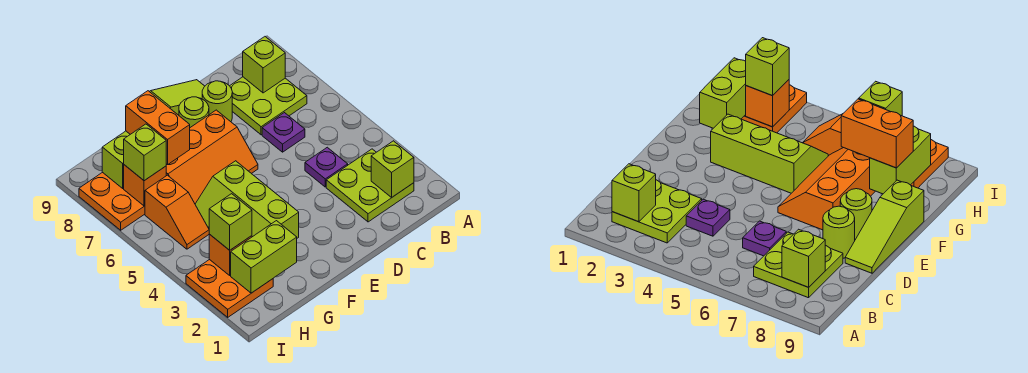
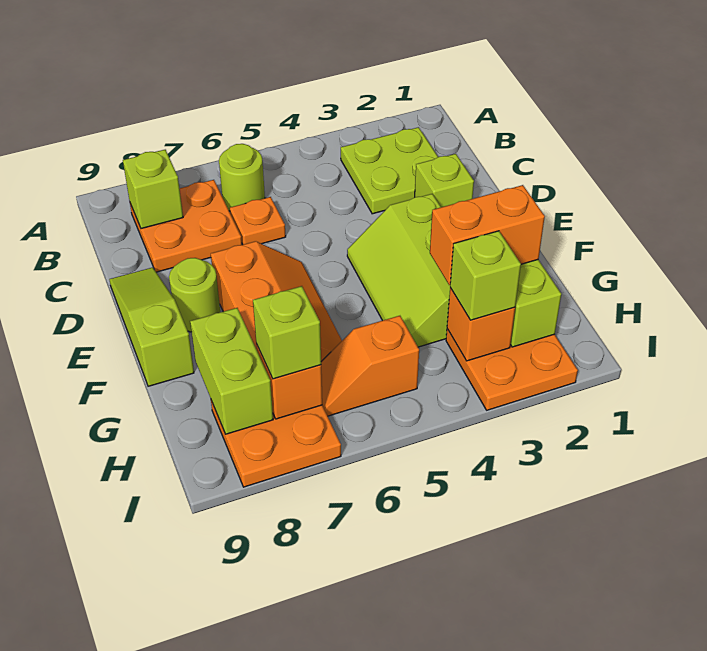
lime brick B2 level 2 -> lime brick D2 level 1
lime plate B7:C8 level 1 -> orange plate B7:C8 level 1
purple plate C4 level 1 -> none
purple plate C6 level 1 -> orange plate C6 level 1
lime round brick D8 level 1 -> lime round brick B6 level 1
lime slope F3:G5 level 1 top F -> lime slope E3:G4 level 1 top 3
orange brick G7:G8 level 3 -> orange brick G2:G3 level 3
orange slope H5:H6 level 1 top 6 -> orange slope H5:H6 level 1 top 5

